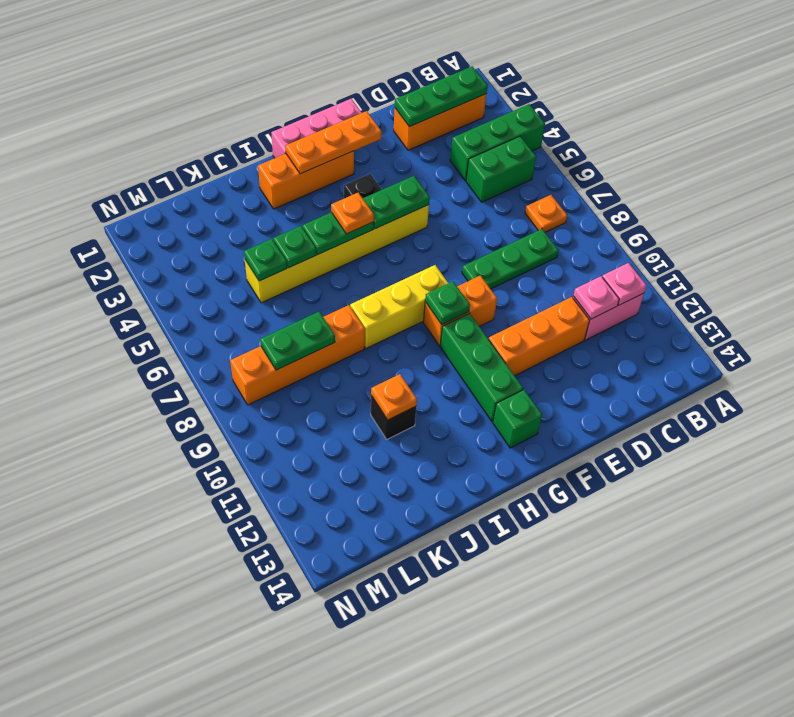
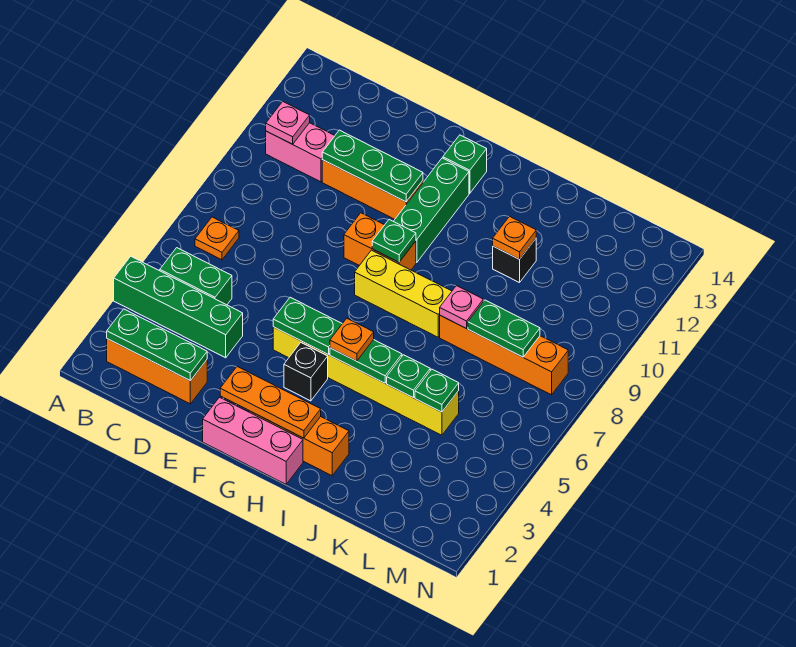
green brick A4:C4 level 1 -> green brick A4:D4 level 1
green plate C8:E8 level 1 -> green plate D11:F11 level 2
pink plate C11 level 2 -> pink plate J8 level 2

